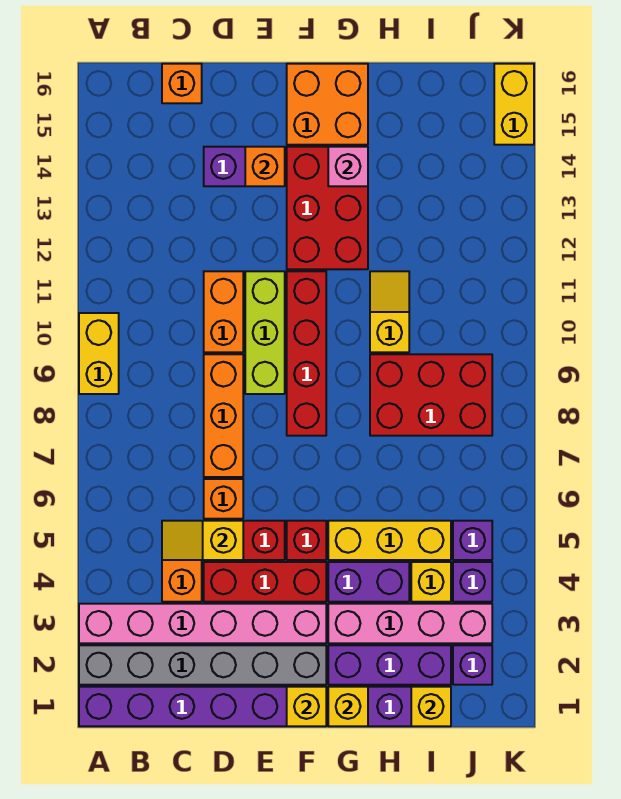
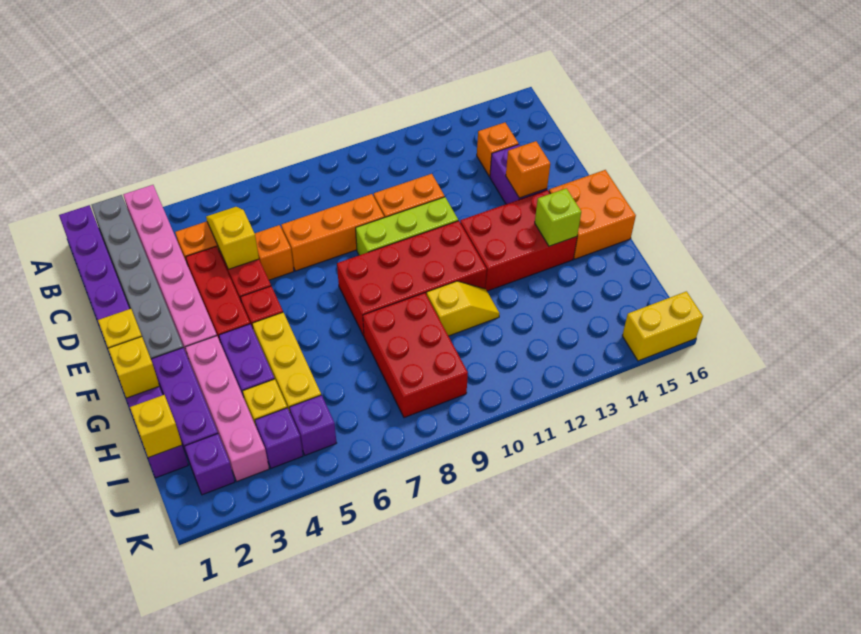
yellow brick A9:A10 level 1 -> none
orange brick C16 level 1 -> orange brick C14 level 1
red brick F8:F11 level 1 -> red brick F8:G11 level 1
pink brick G14 level 2 -> lime brick G14 level 2

